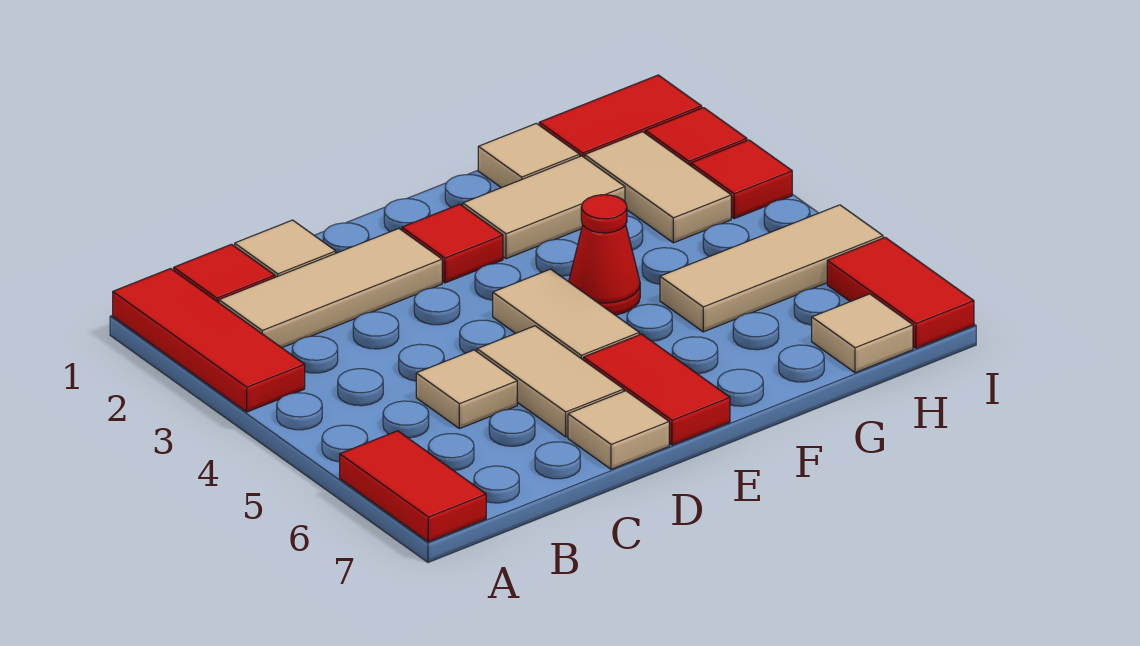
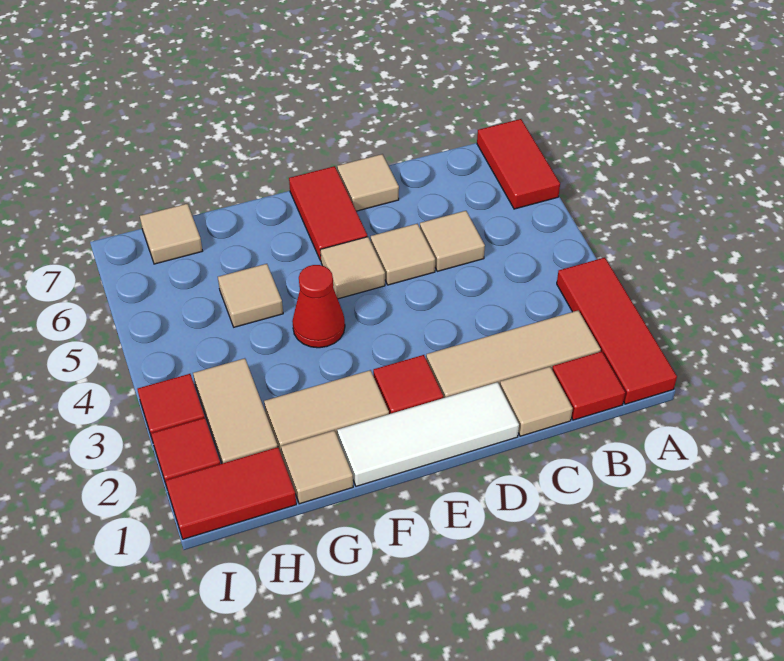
none -> white tile D1:F1 level 1
tan tile D5:D6 level 1 -> tan tile D5 level 1
tan tile E4:E5 level 1 -> tan tile E5 level 1
tan tile G5:I5 level 1 -> tan tile G5 level 1
red tile I6:I7 level 1 -> none

